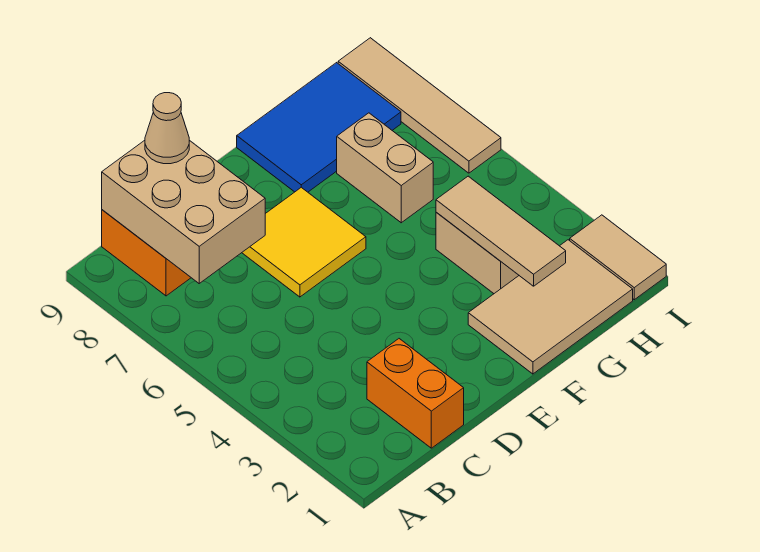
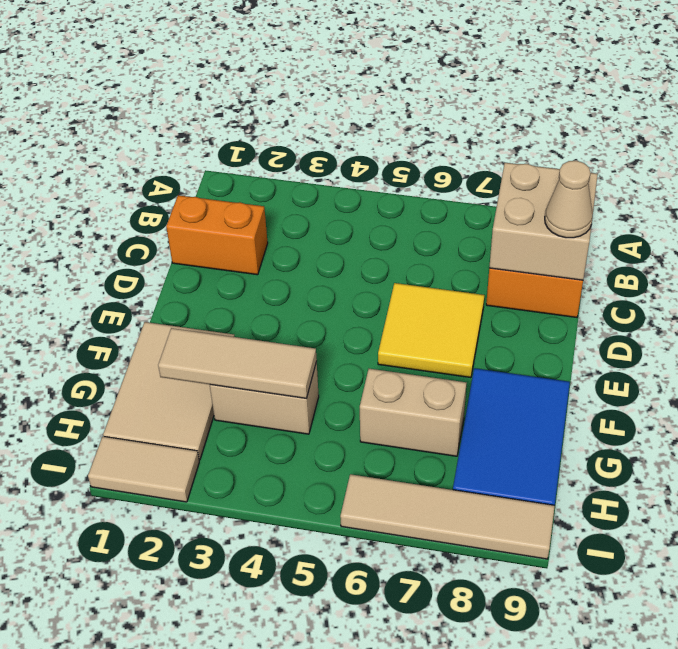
tan brick B7:C9 level 2 -> tan brick B8:C9 level 2

